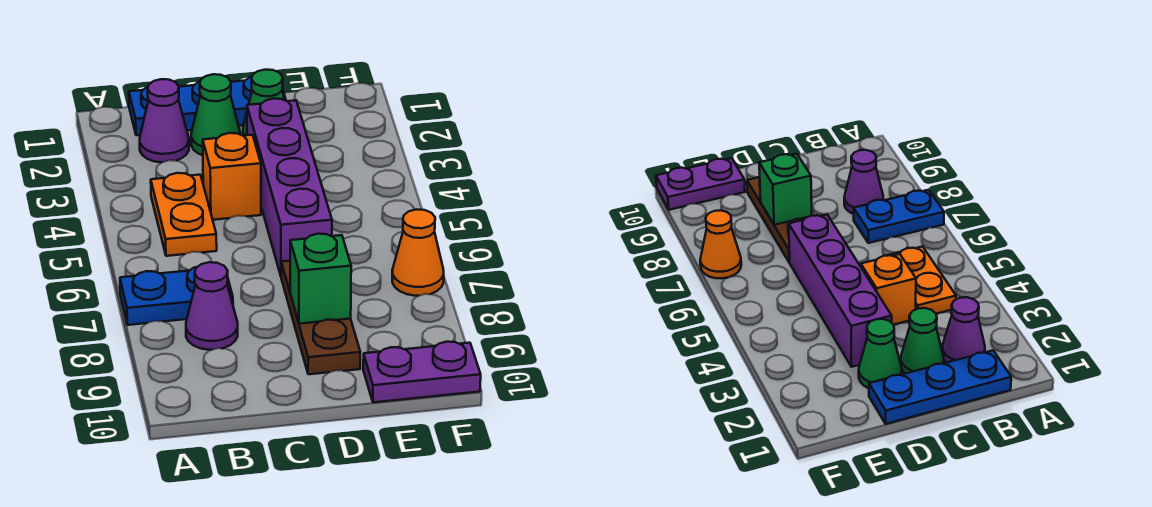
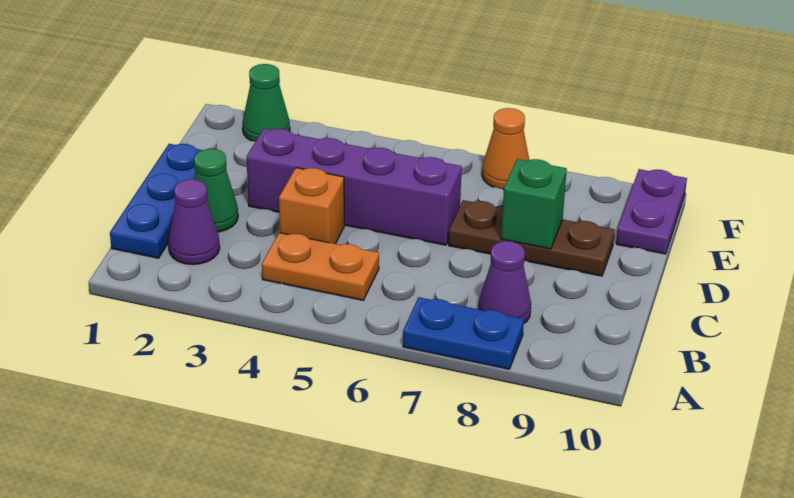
blue plate A7:B7 level 1 -> blue plate A7:A8 level 1
green cone D2 level 1 -> green cone F2 level 1

